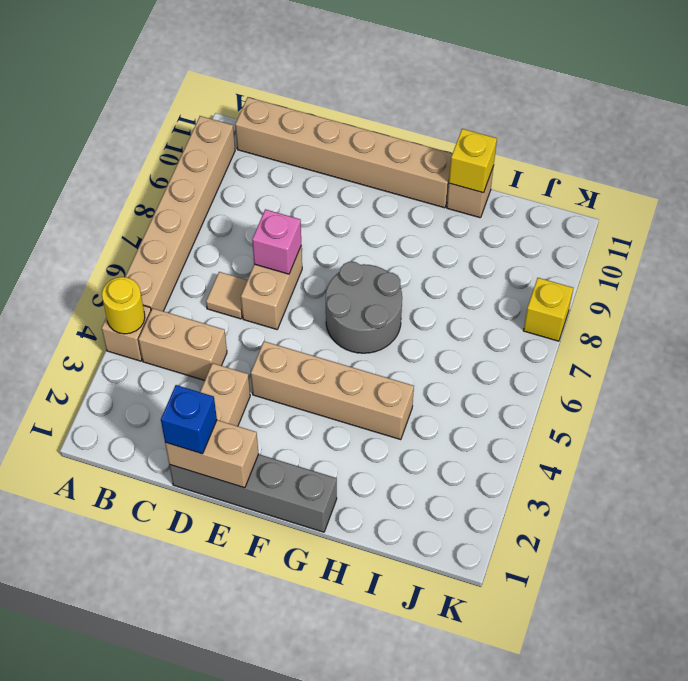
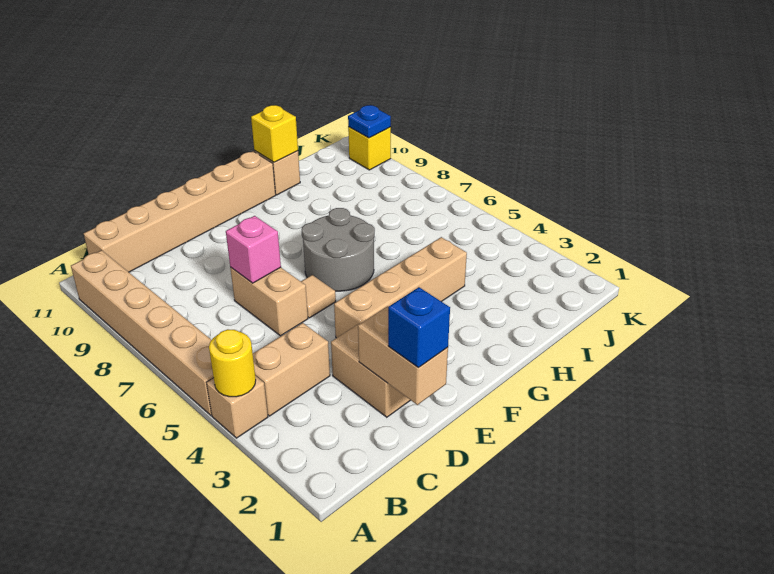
tan tile C6 level 1 -> tan tile E6 level 1
grey brick D1:G1 level 1 -> none
tan brick D1:E1 level 2 -> tan brick D1:D2 level 2
yellow brick K8 level 1 -> yellow brick K10 level 1
none -> blue plate K10 level 2

